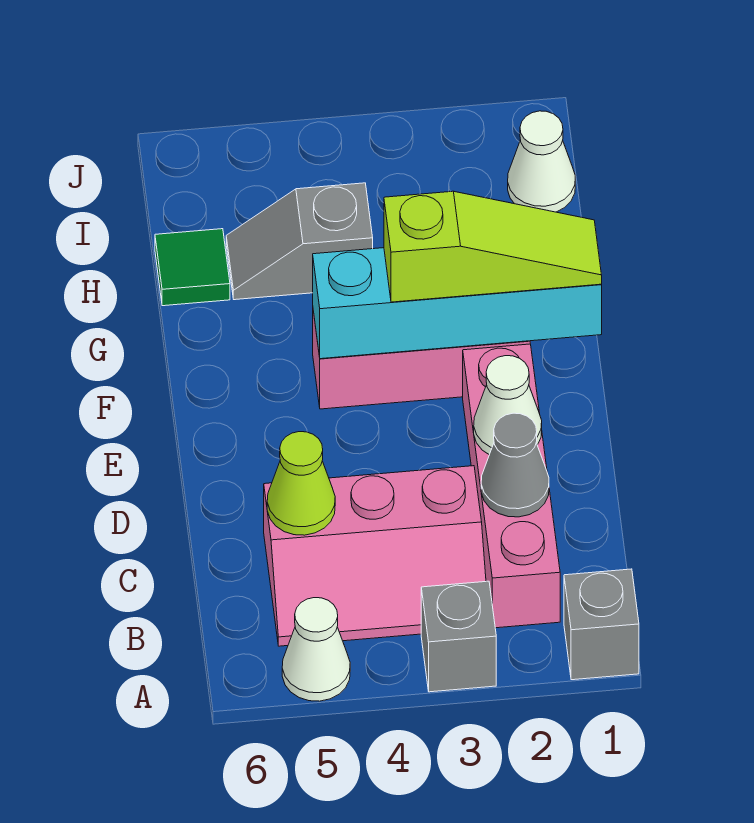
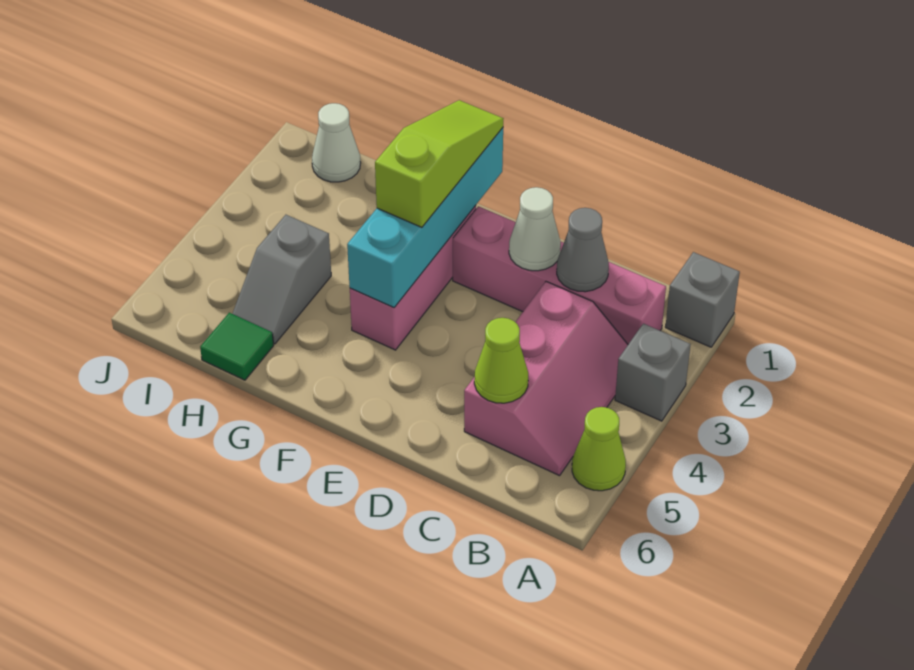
white cone A5 level 1 -> lime cone A5 level 1

